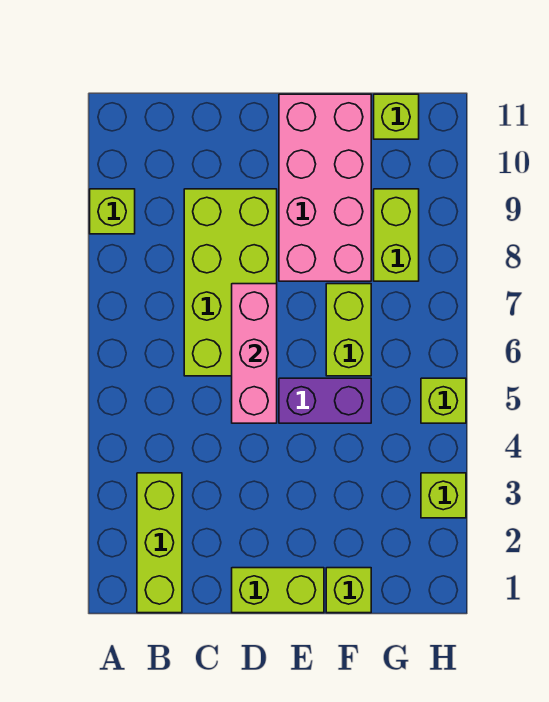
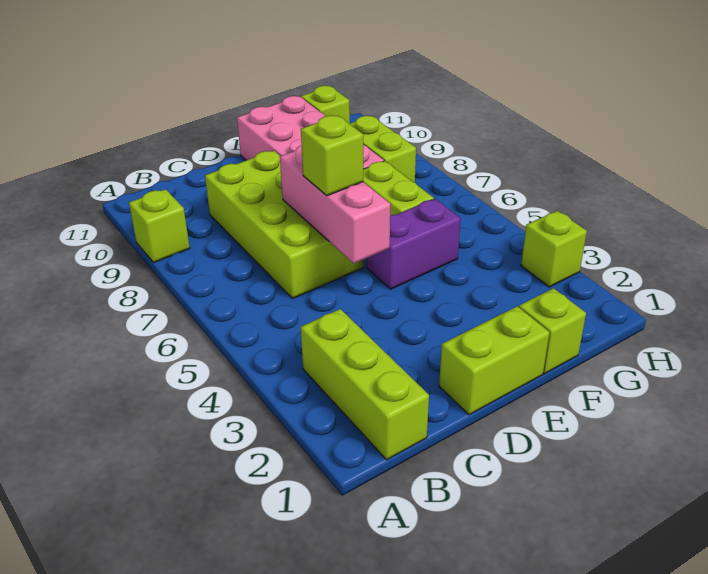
lime brick H5 level 1 -> lime brick D6 level 3

